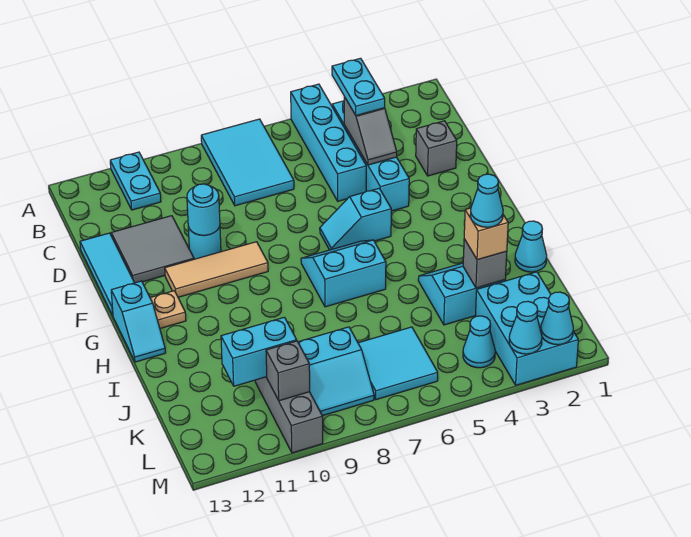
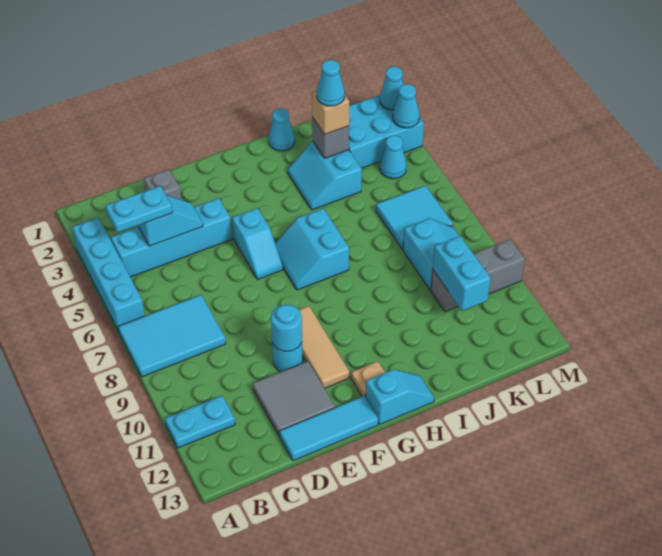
cyan brick A5:D5 level 1 -> cyan brick A3:A6 level 1
grey slope C4:D4 level 2 top C -> cyan slope C4:D4 level 2 top C
grey brick L10 level 2 -> none

